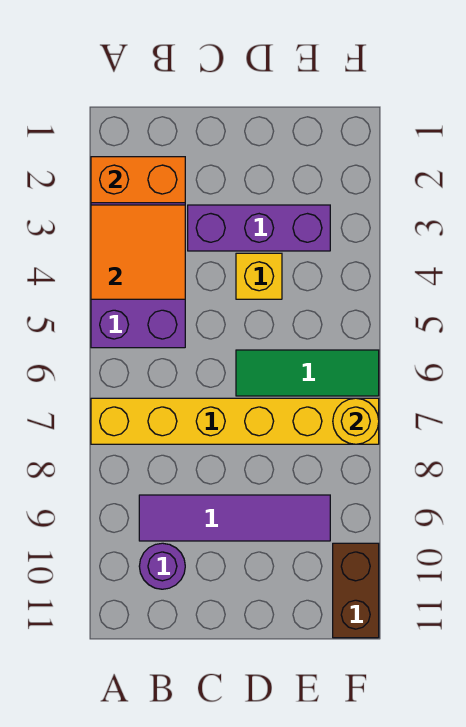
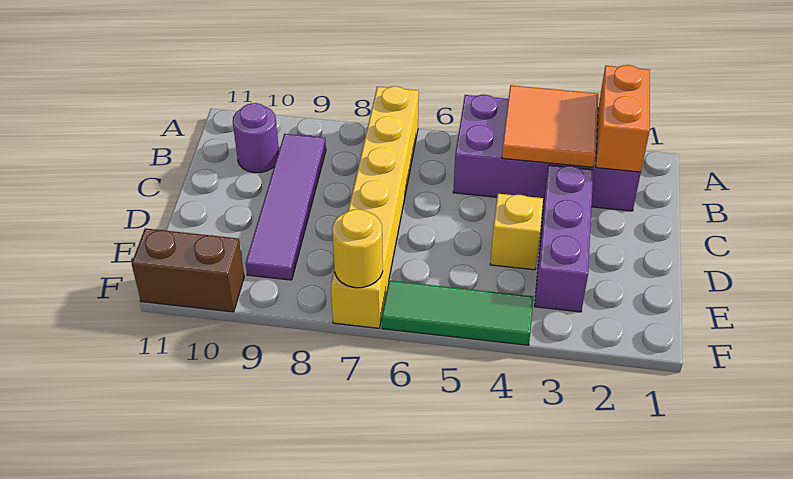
green tile D6:F6 level 1 -> green tile F4:F6 level 1

